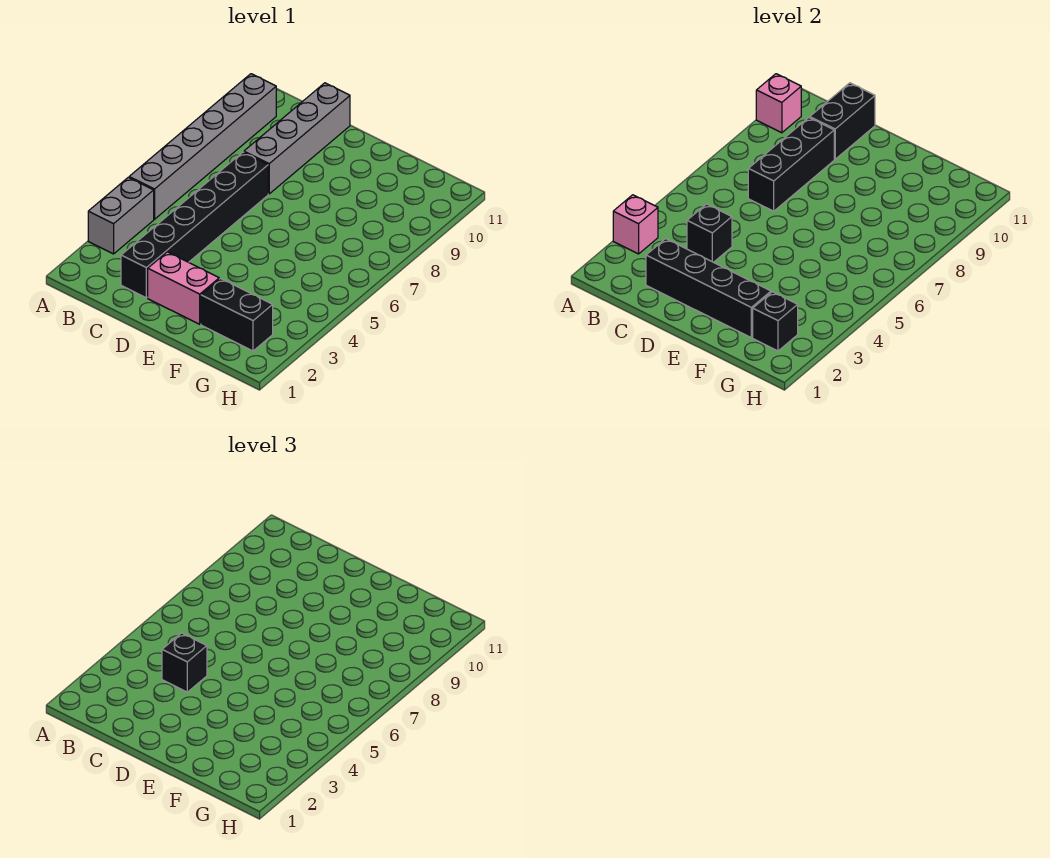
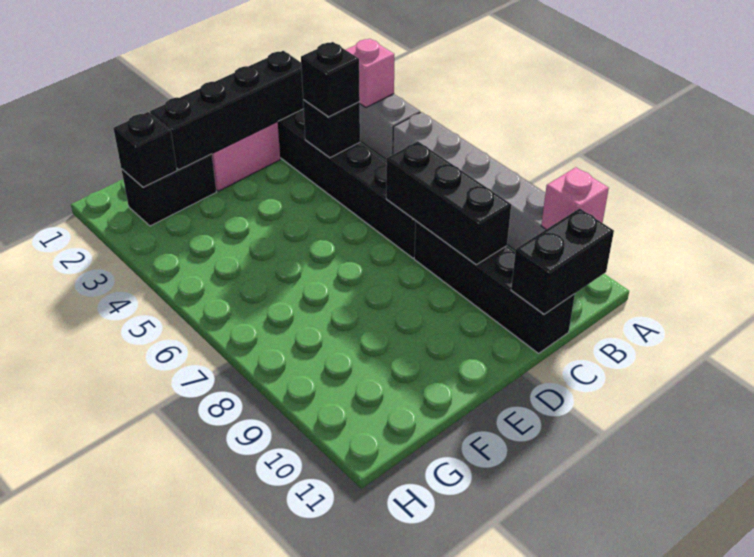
grey brick C8:C11 level 1 -> black brick C8:C11 level 1
black brick C10:C11 level 2 -> black brick B11:C11 level 2

